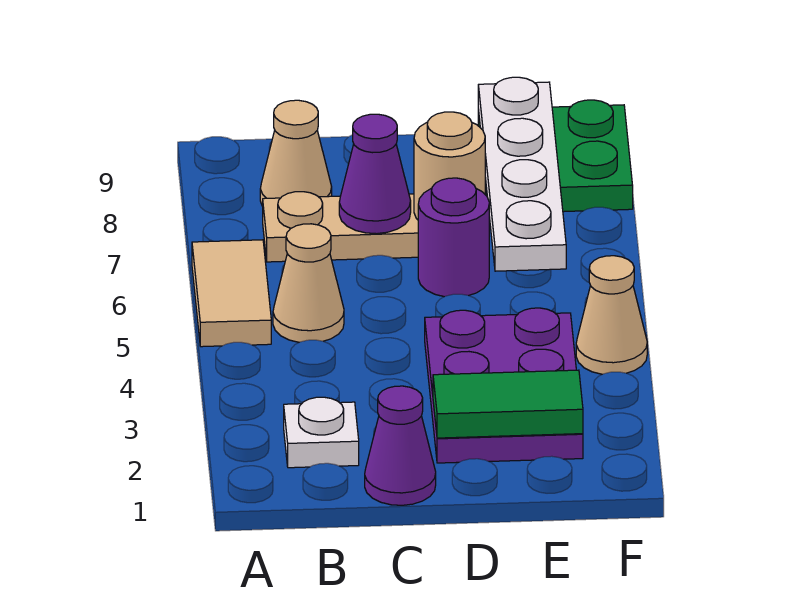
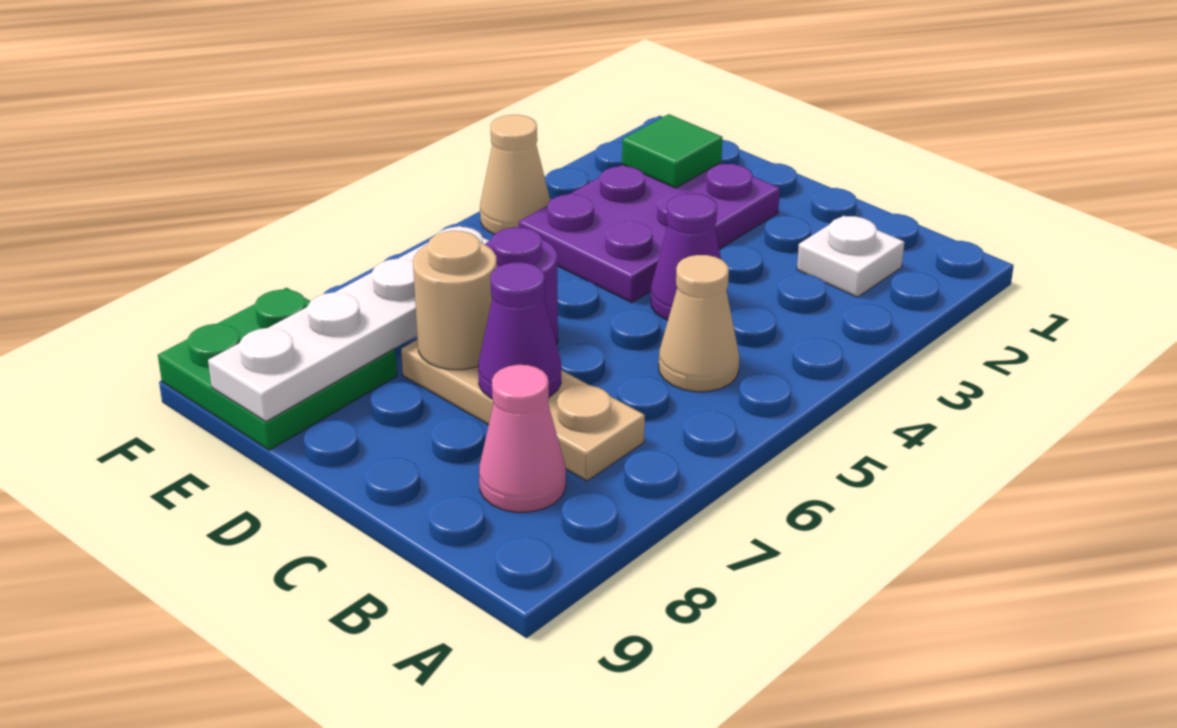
tan tile A5:A6 level 1 -> none
tan cone B8 level 1 -> pink cone B8 level 1
purple cone C1 level 1 -> purple cone C4 level 1
green tile D2:E2 level 2 -> green tile E2 level 2

